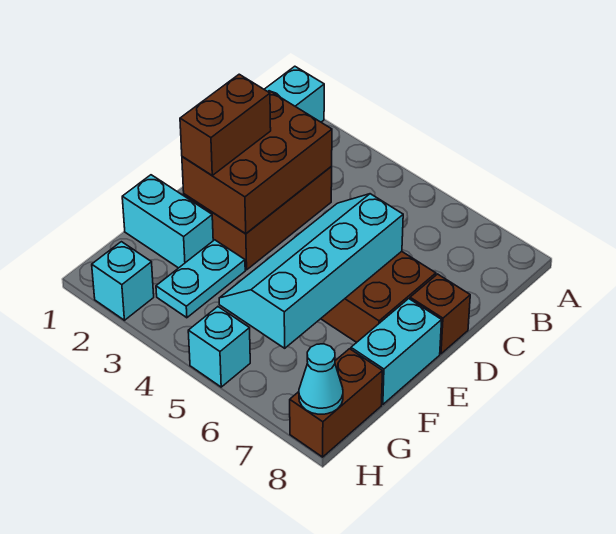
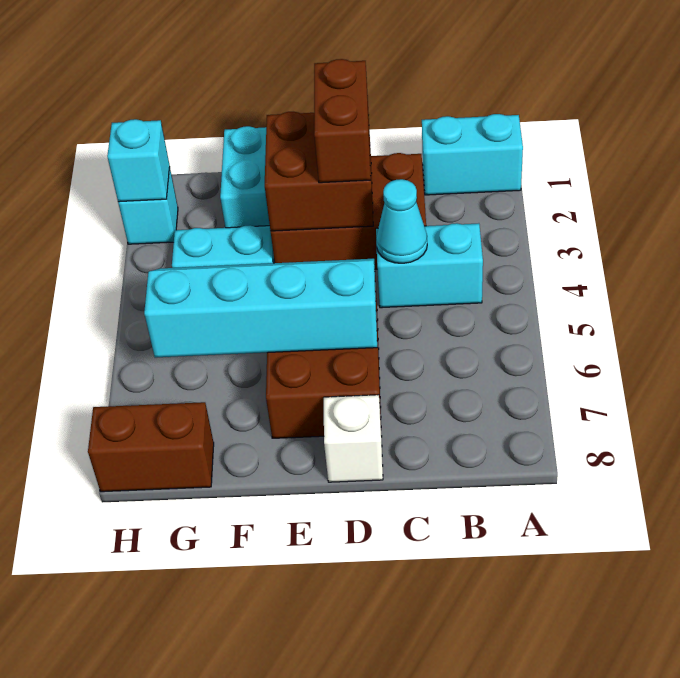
brown brick C2:E3 level 2 -> brown brick D2:E3 level 2
brown brick D2:E2 level 3 -> brown brick D2:D3 level 3
brown brick D8 level 1 -> white brick D8 level 1
cyan brick E8:F8 level 1 -> cyan brick B4:C4 level 1
cyan brick H5 level 1 -> cyan brick H2 level 2
cyan cone H8 level 2 -> cyan cone C4 level 2

